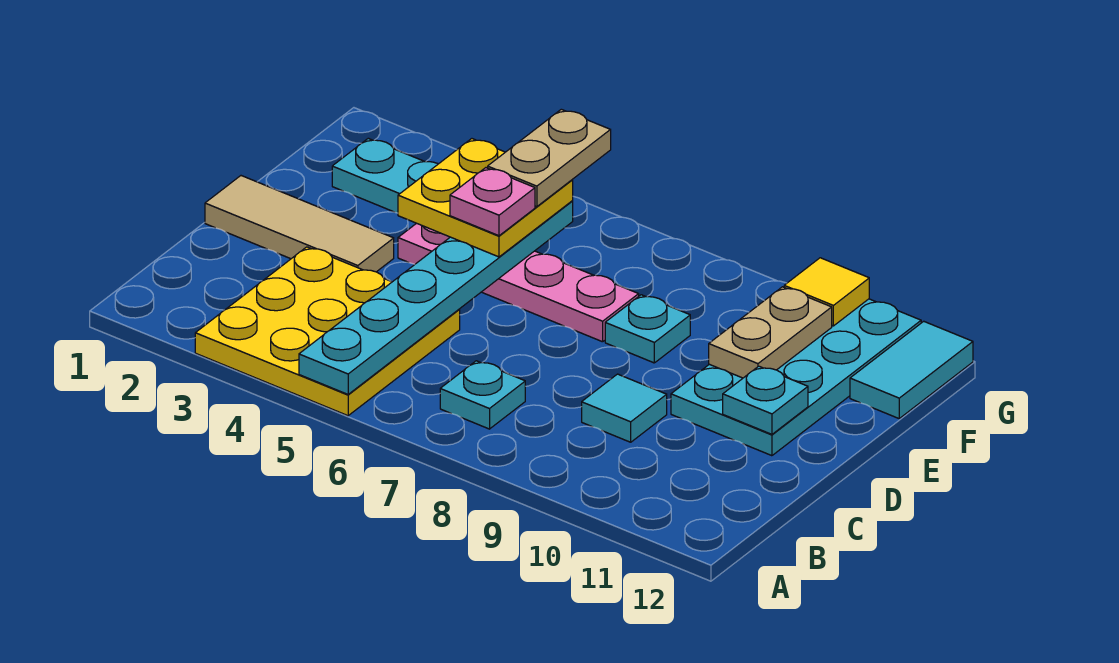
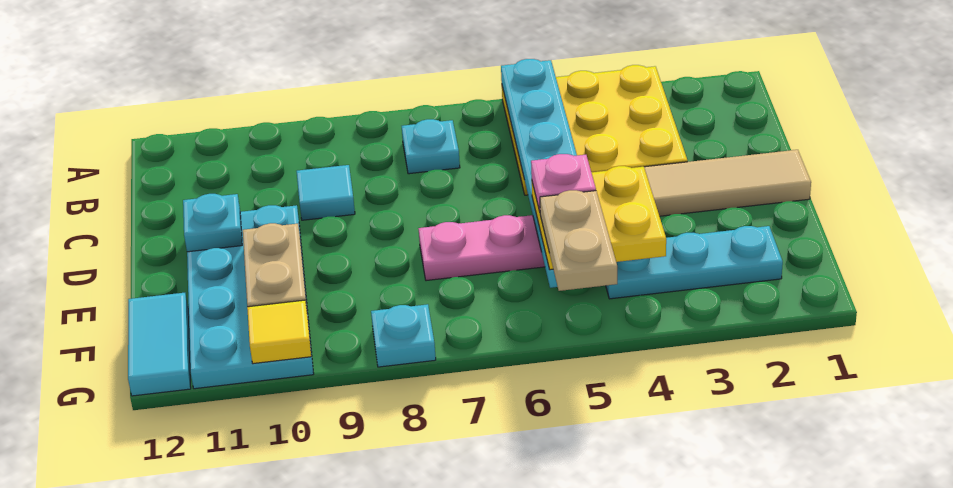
cyan plate E8 level 1 -> cyan plate G8 level 1

